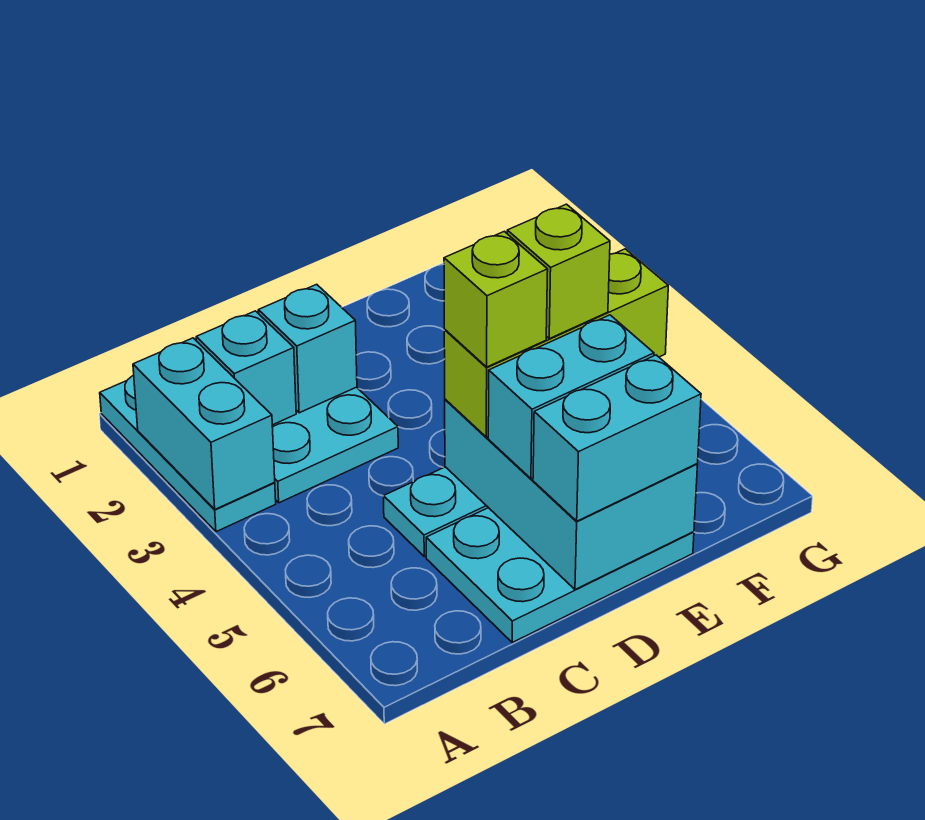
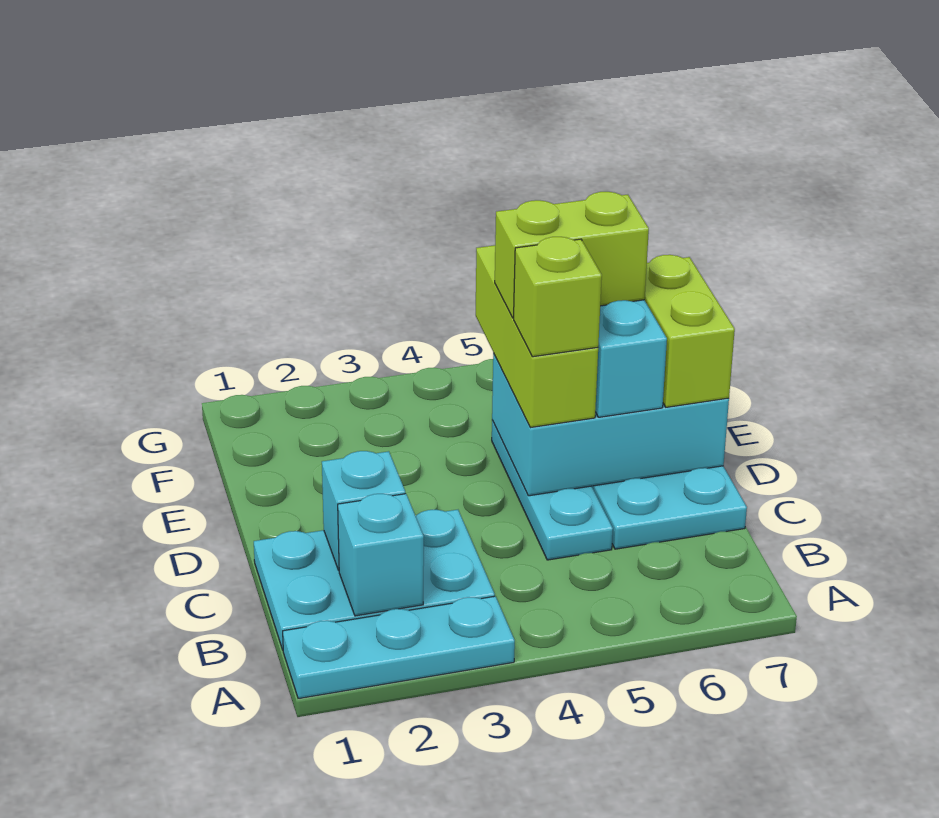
cyan brick A2:A3 level 2 -> none
cyan brick D7:E7 level 3 -> lime brick D7:E7 level 3
lime brick E5 level 4 -> lime brick E5:E6 level 4

